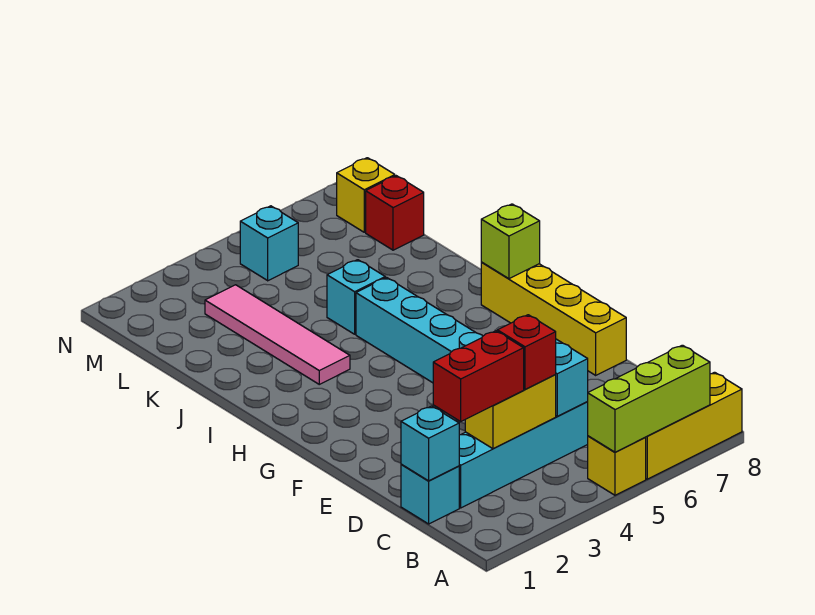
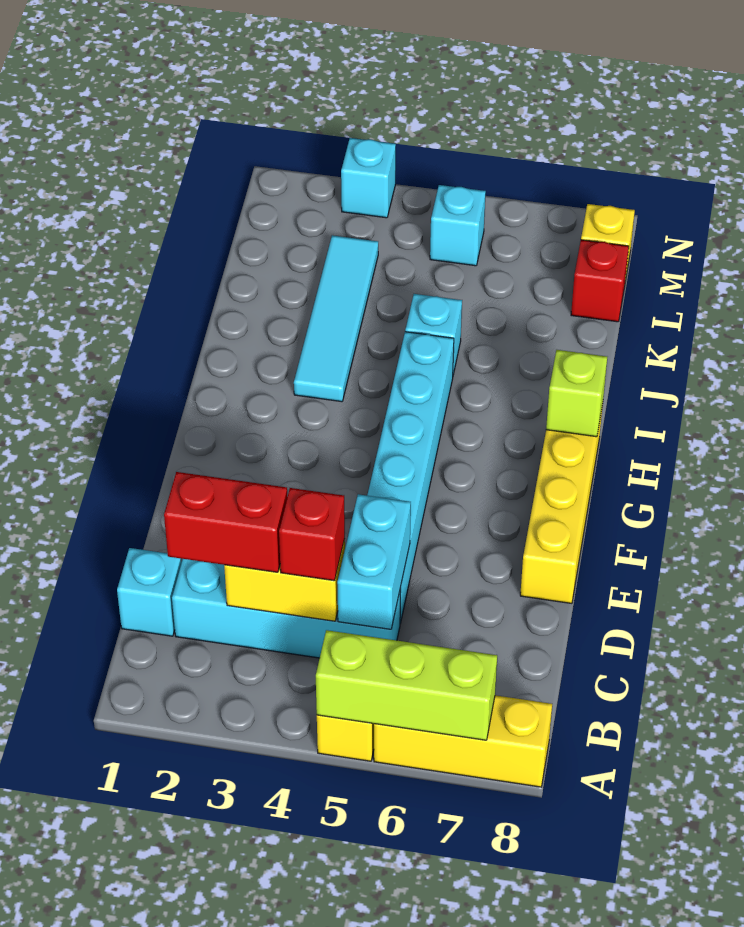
cyan brick C1 level 2 -> cyan brick N3 level 1
pink tile I3:L3 level 1 -> cyan tile I3:L3 level 1

